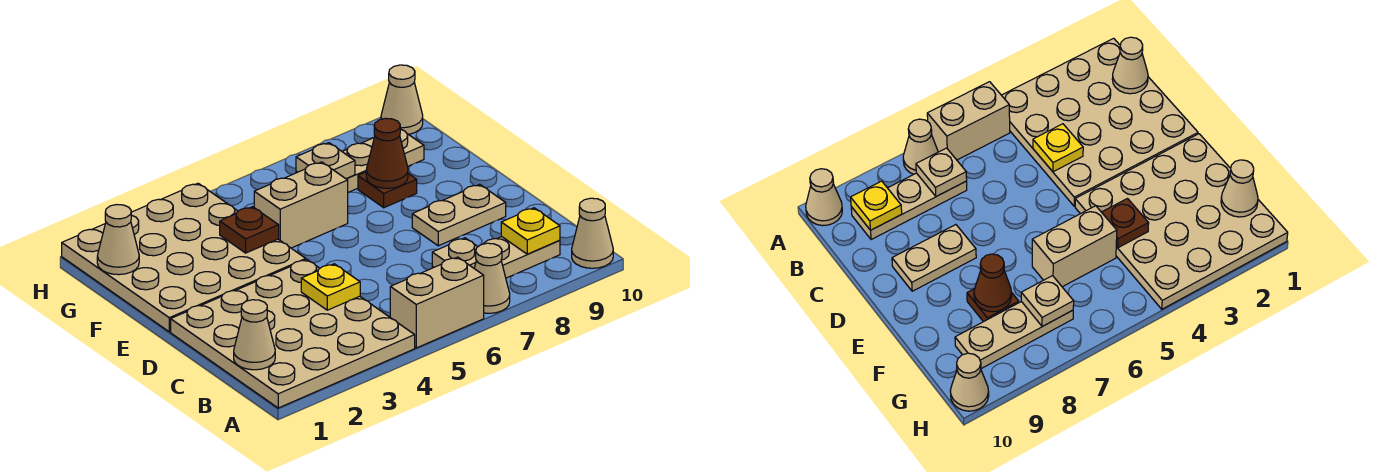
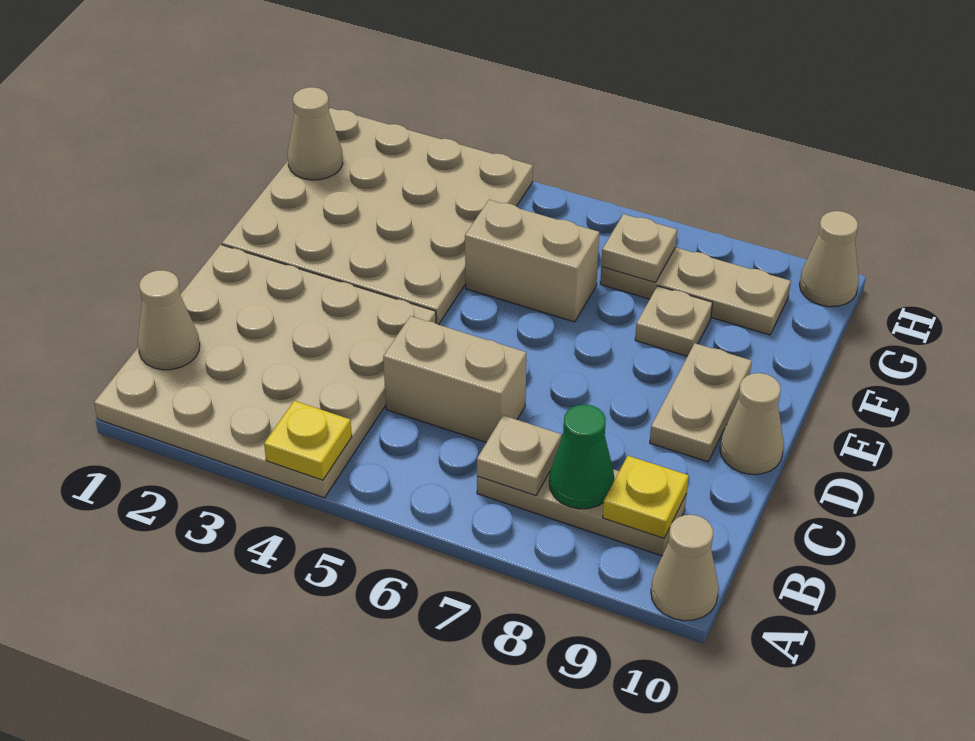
tan brick A5:A6 level 1 -> tan brick C5:C6 level 1
tan cone A7 level 1 -> tan cone D10 level 1
none -> green cone B8 level 2
yellow plate C4 level 2 -> yellow plate A4 level 2
tan plate D8:D9 level 1 -> tan plate D9:E9 level 1
brown plate F4 level 2 -> none
brown plate F8 level 1 -> tan plate F8 level 1
brown cone F8 level 2 -> none

